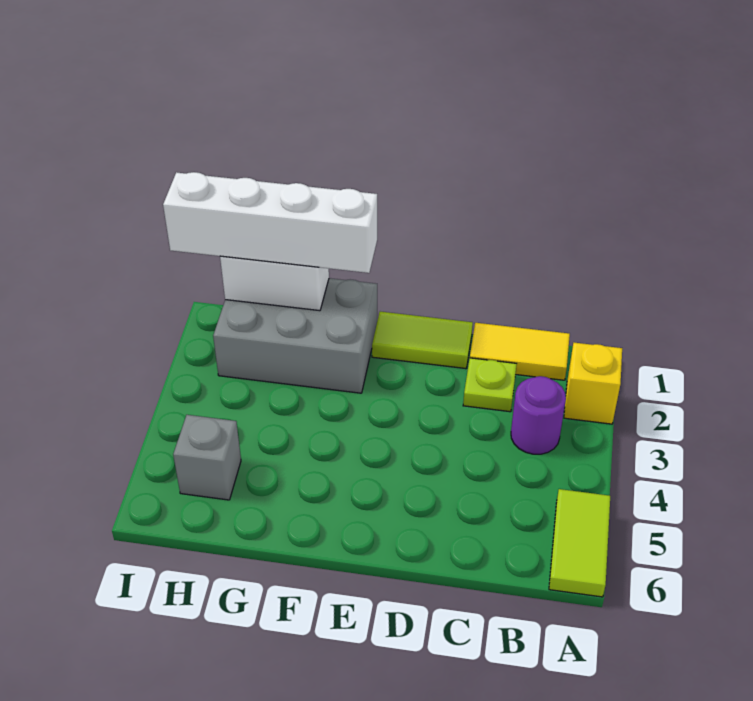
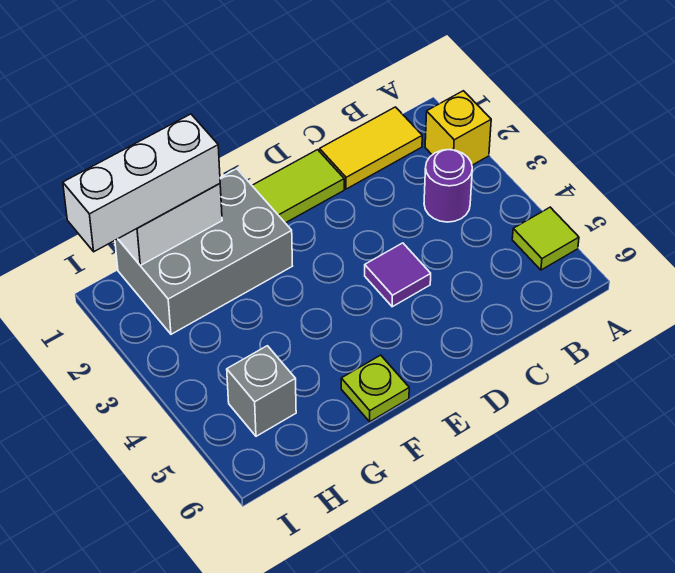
lime tile A5:A6 level 1 -> lime tile A5 level 1
lime plate C2 level 1 -> lime plate F6 level 1
none -> purple tile D4 level 1
white brick F1:I1 level 3 -> white brick G1:I1 level 3

